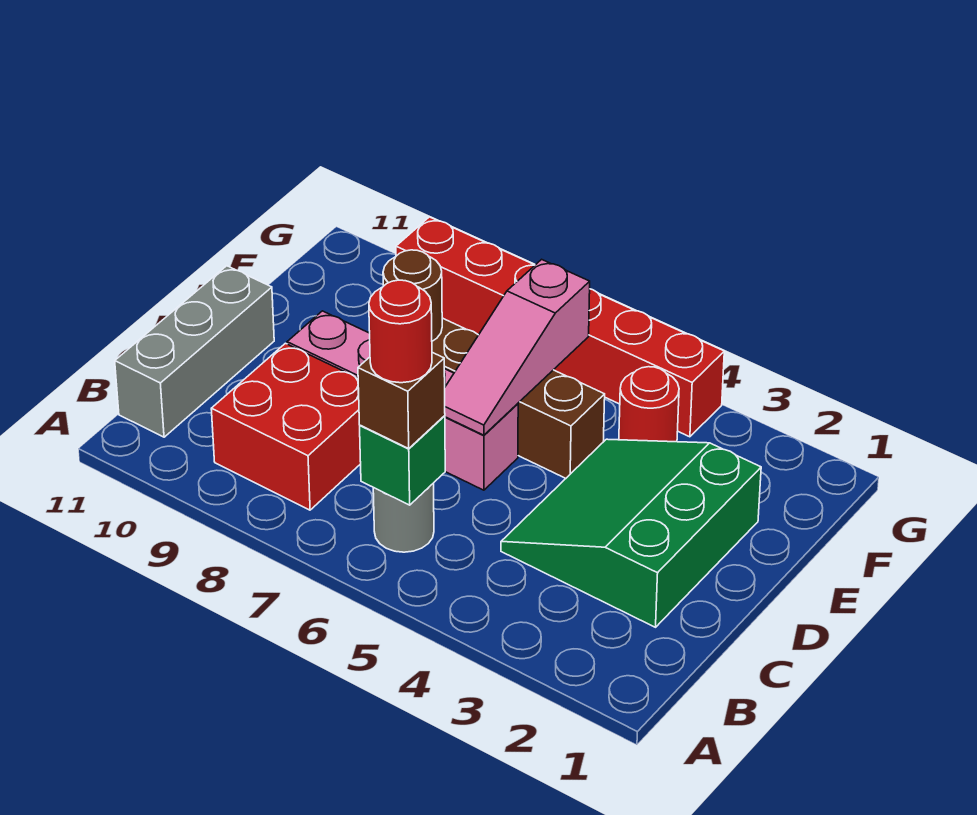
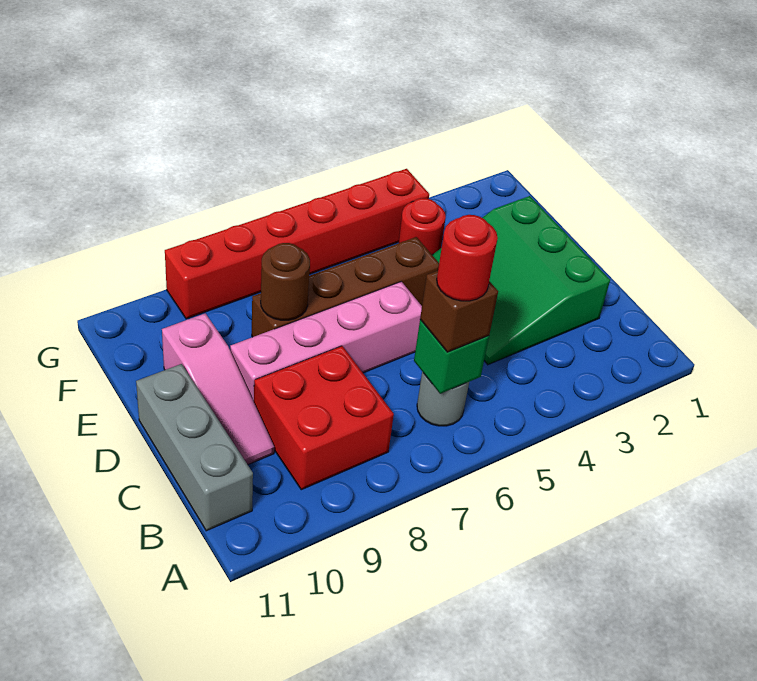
pink slope D6:F6 level 2 top F -> pink slope C10:E10 level 1 top E

